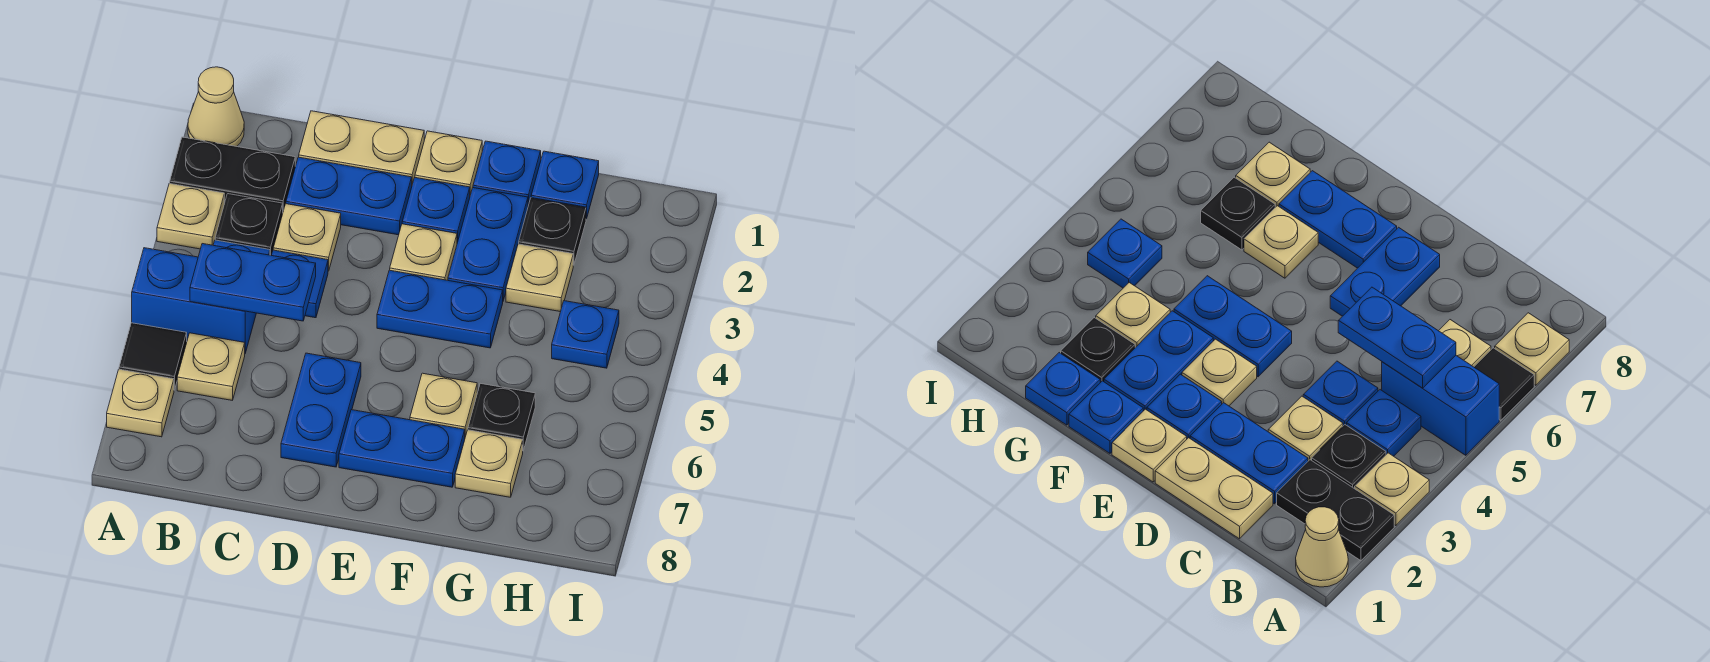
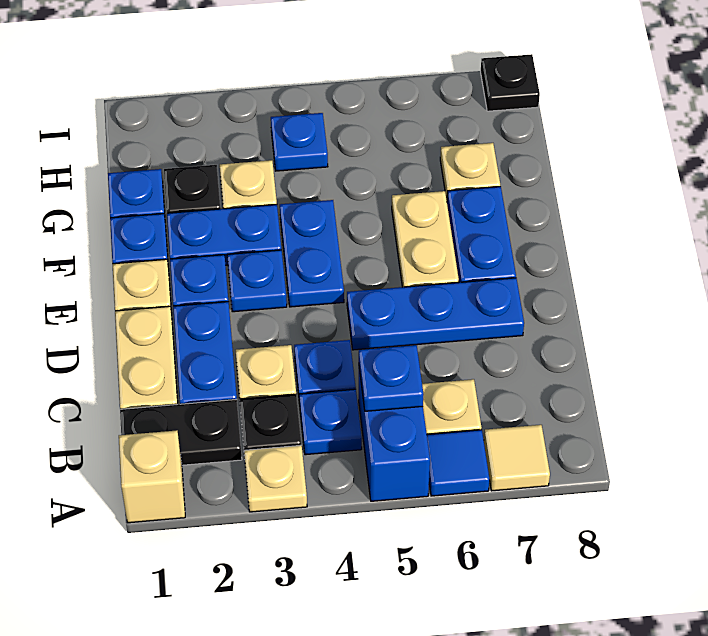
tan cone A1 level 1 -> tan brick A1 level 1
black plate A2:B2 level 1 -> black plate B1:B2 level 1
black tile A6 level 1 -> blue tile A6 level 1
tan plate A7 level 1 -> tan tile A7 level 1
blue plate B5:C5 level 2 -> blue plate B5 level 2
blue plate D6:D7 level 1 -> blue plate D5:D7 level 1
tan plate E3 level 1 -> blue plate E3 level 1
tan plate F6 level 1 -> tan plate E6:F6 level 1
black plate G6 level 1 -> black plate I8 level 1

